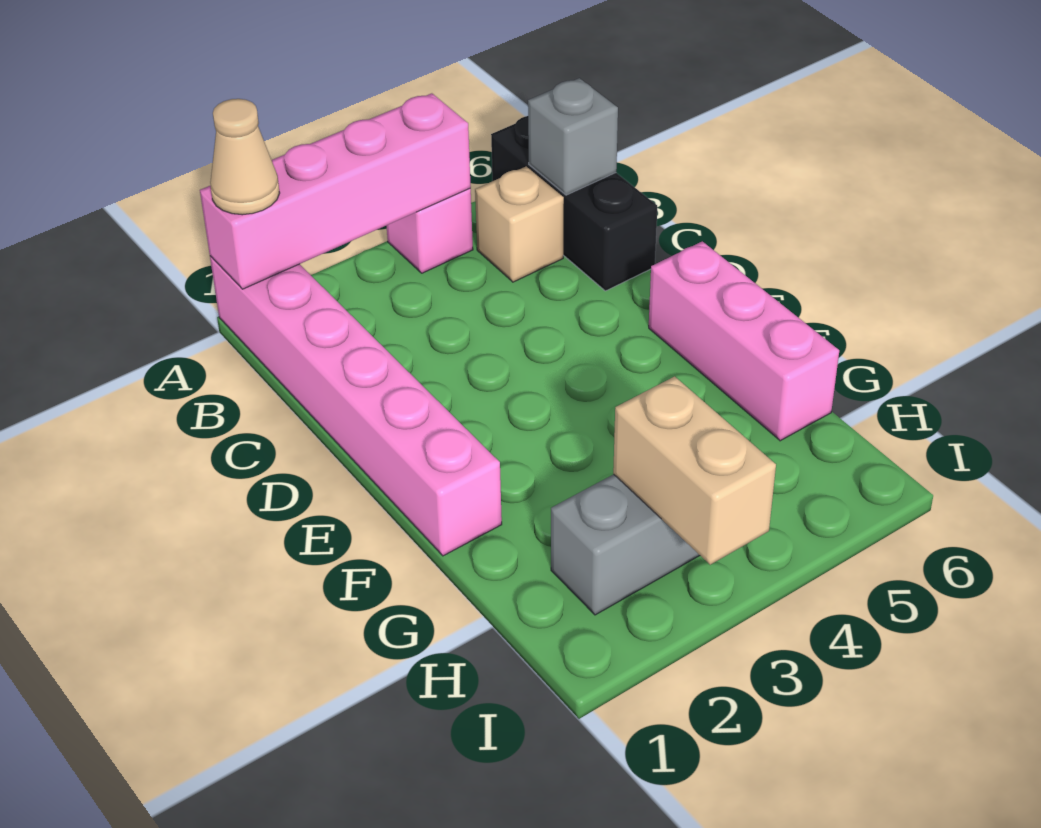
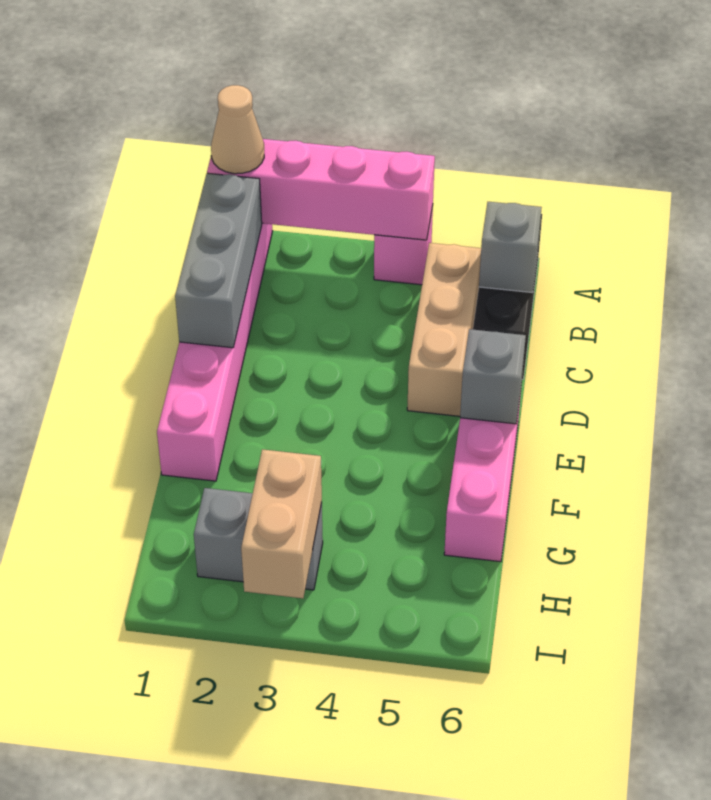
none -> grey brick B1:D1 level 2
tan brick B5 level 1 -> tan brick B5:D5 level 1
none -> grey brick E6 level 2

